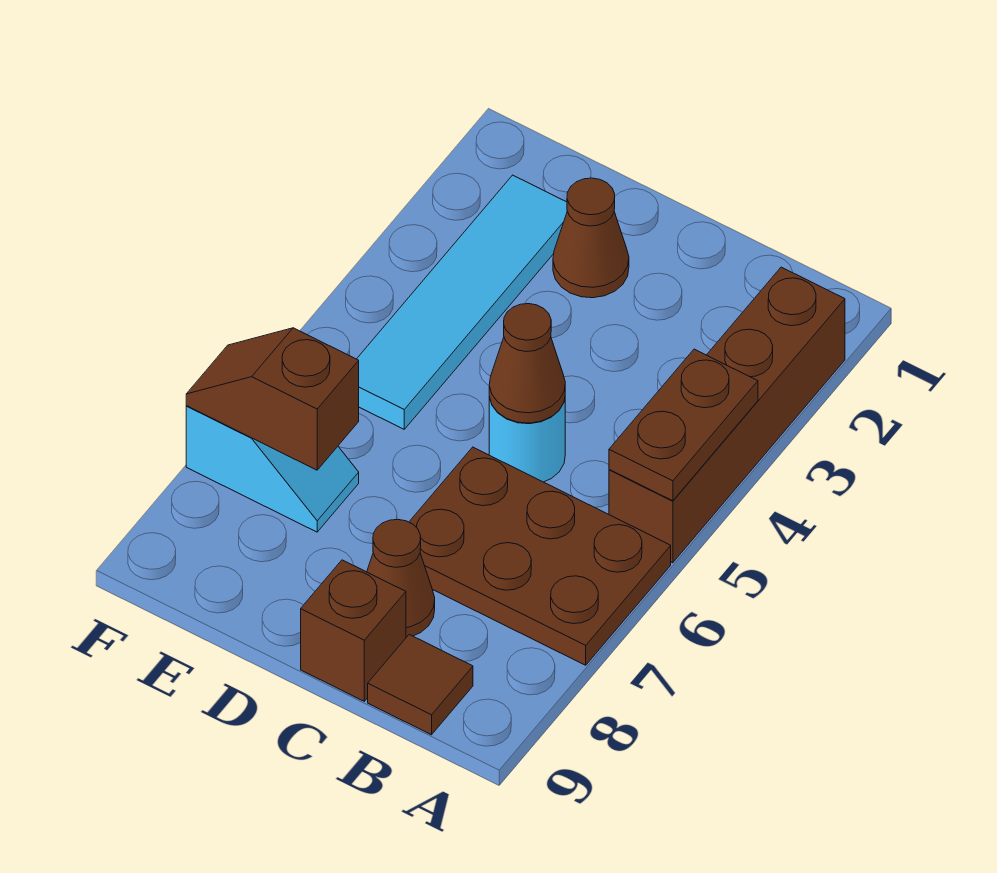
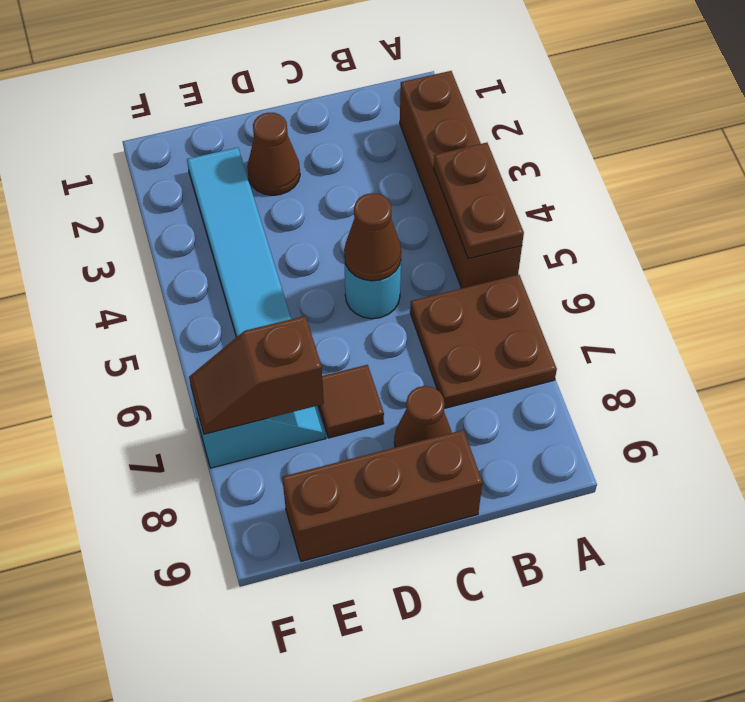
brown plate A6:C7 level 1 -> brown plate A6:B7 level 1
brown tile B9 level 1 -> brown tile D7 level 1
brown brick C9 level 1 -> brown brick C9:E9 level 1

